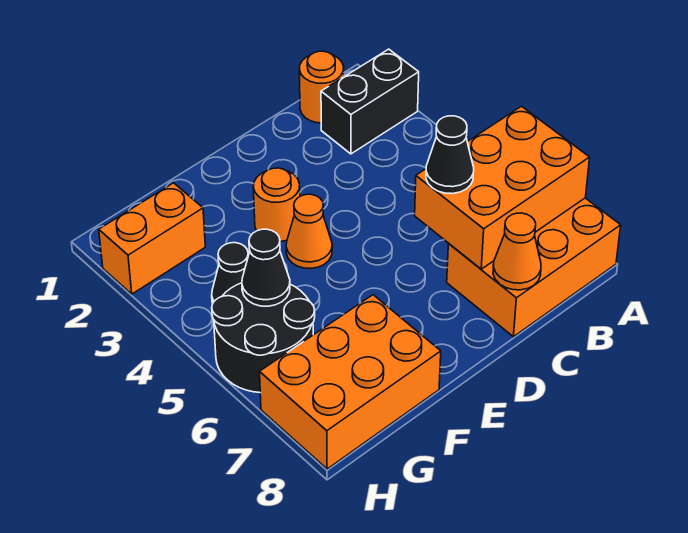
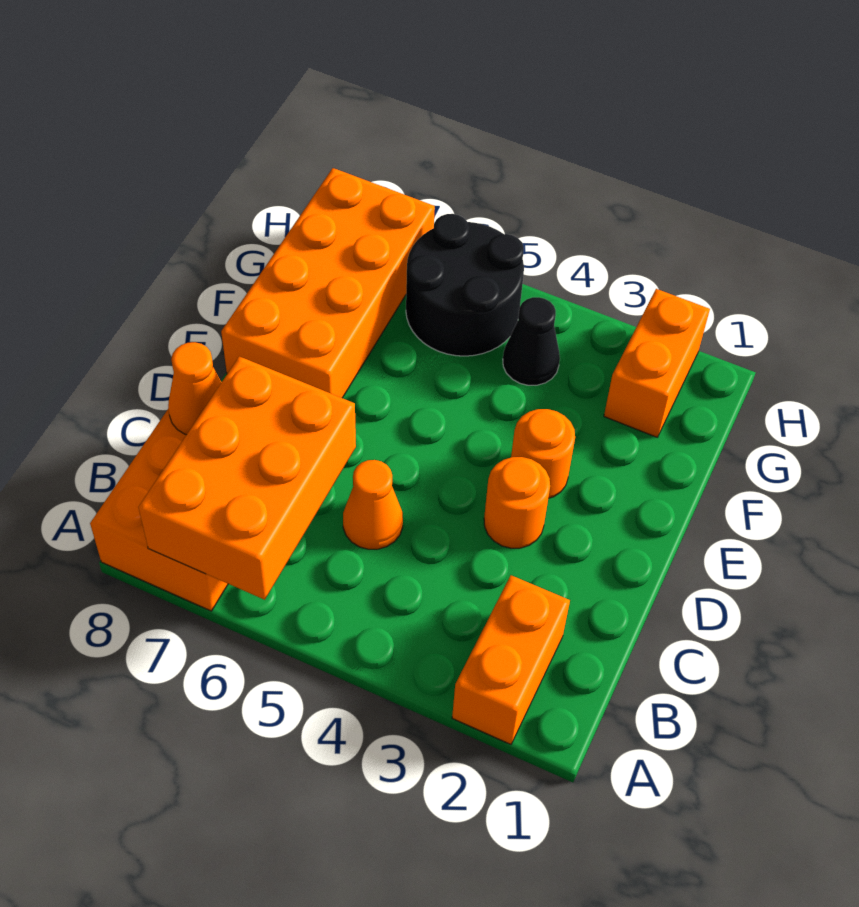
black brick A2:B2 level 1 -> orange brick A2:B2 level 1
orange round brick B1 level 1 -> orange round brick D3 level 1
black cone C6 level 3 -> none
orange cone E4 level 1 -> orange cone C5 level 1
orange brick F7:H8 level 1 -> orange brick E7:H8 level 1
black cone G5 level 2 -> none

